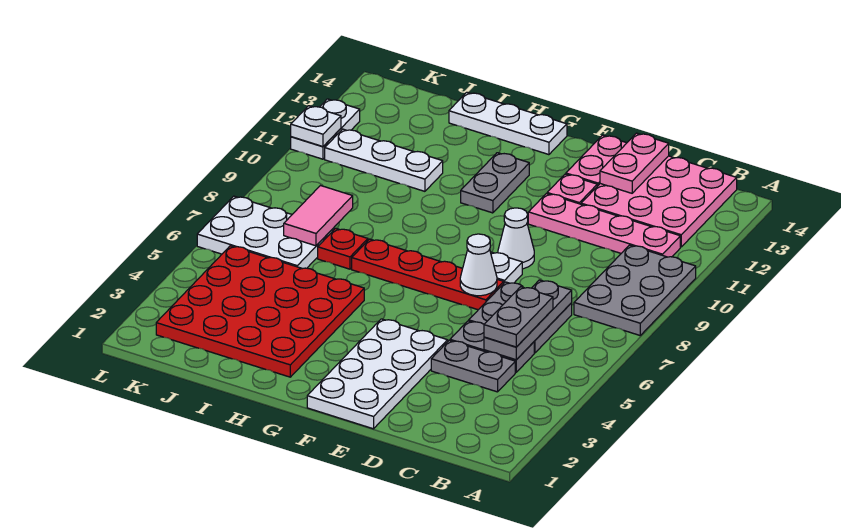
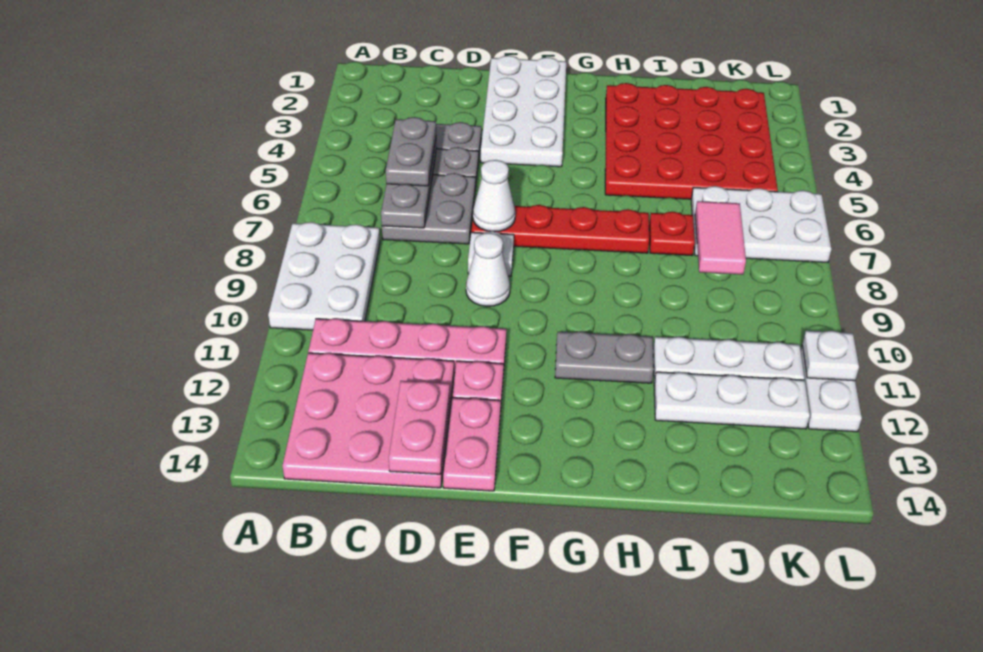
grey plate A8:B10 level 1 -> white plate A8:B10 level 1
grey plate G11:G12 level 1 -> grey plate G11:H11 level 1
white plate G14:I14 level 1 -> white plate I12:K12 level 1

